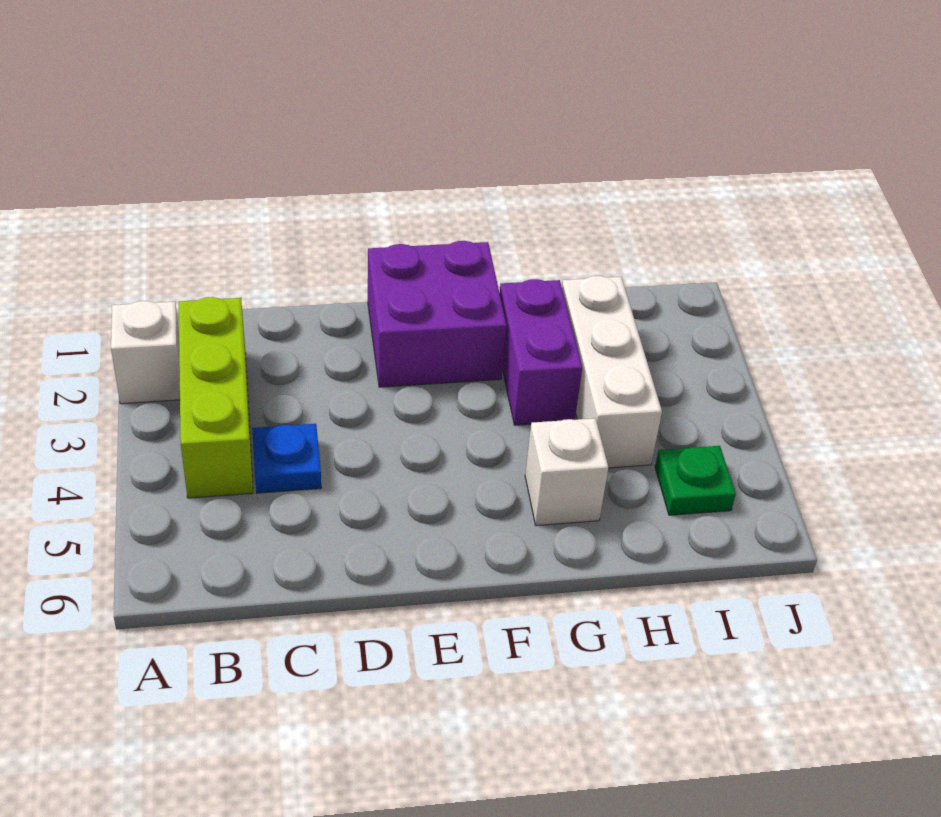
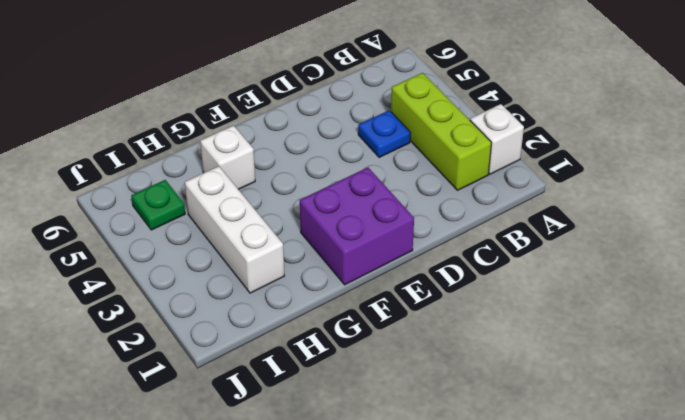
purple brick G2:G3 level 1 -> none

